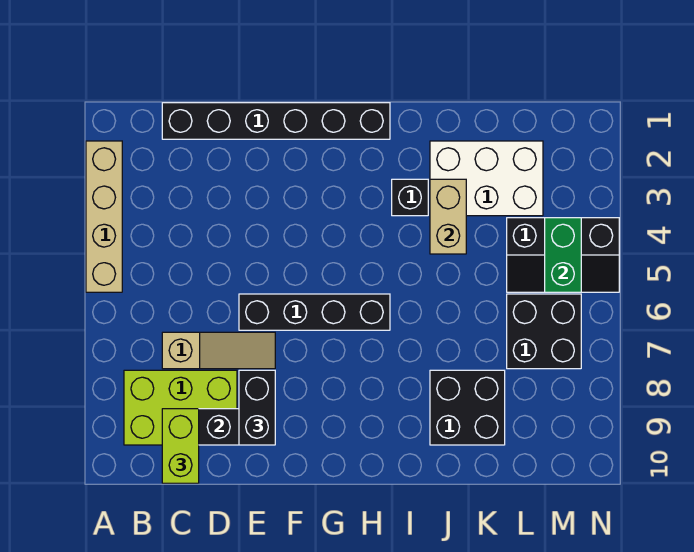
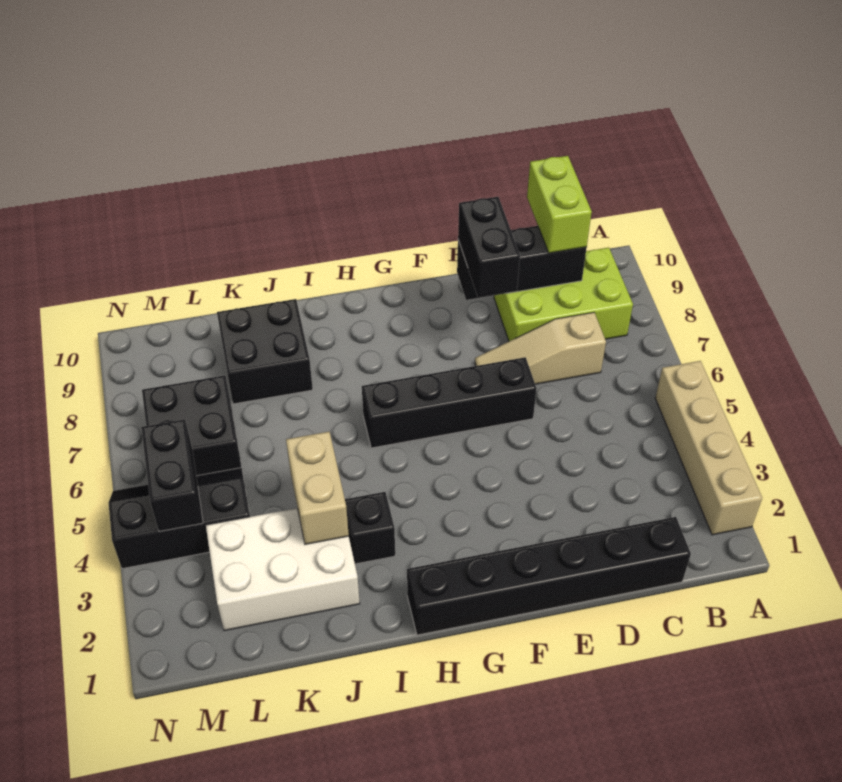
green brick M4:M5 level 2 -> black brick M4:M5 level 2

